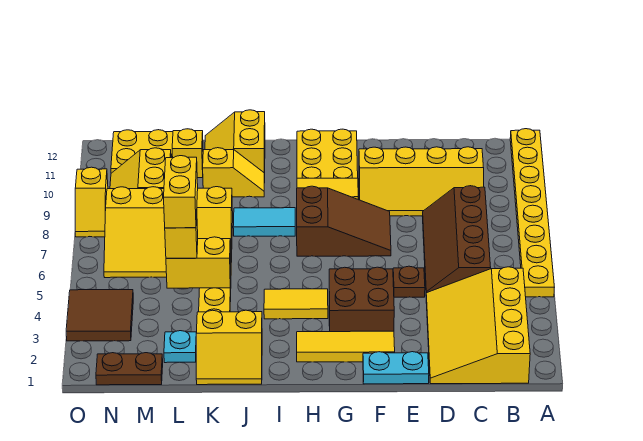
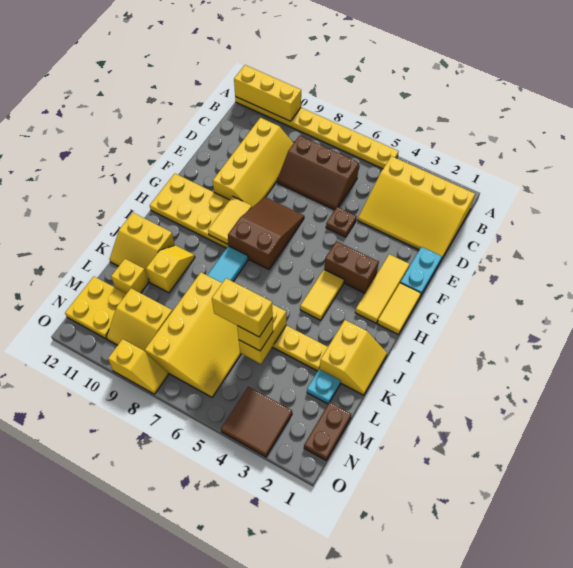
none -> yellow brick A10:A12 level 2
brown slope C5:D8 level 1 top C -> brown slope C6:D8 level 1 top C
brown brick F3:G4 level 1 -> brown brick G3:G4 level 1
none -> yellow tile G1:H1 level 1

